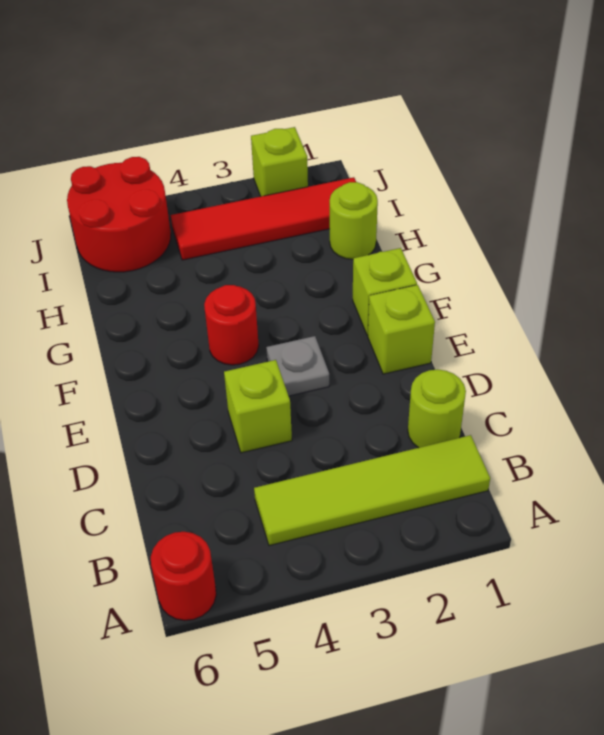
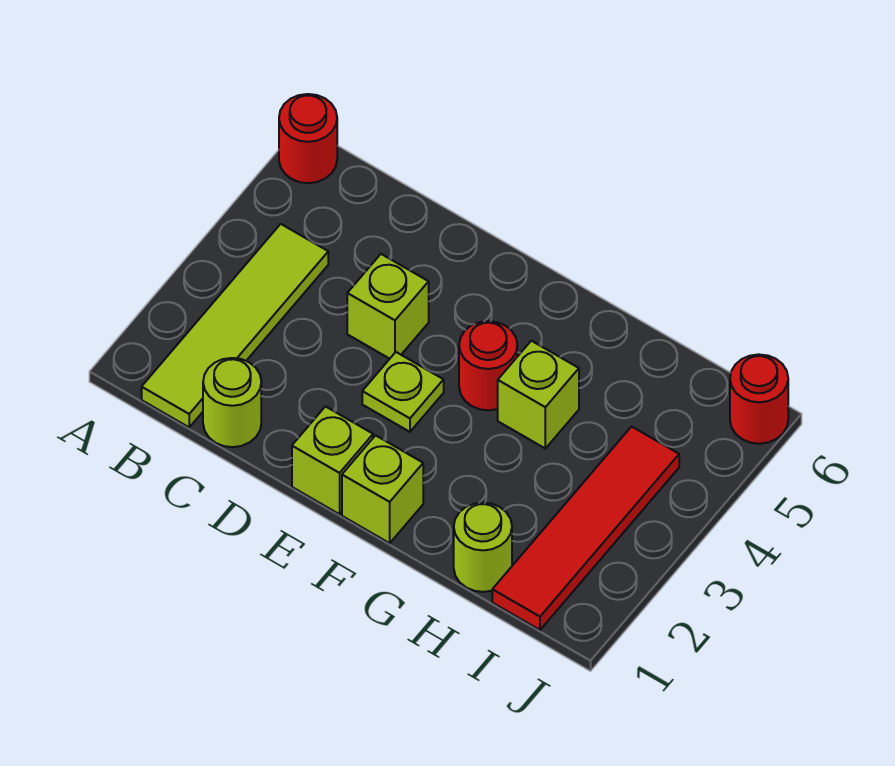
grey plate E3 level 1 -> lime plate E3 level 1
red round brick I5:J6 level 1 -> red round brick J6 level 1
lime brick J2 level 1 -> lime brick G4 level 1

